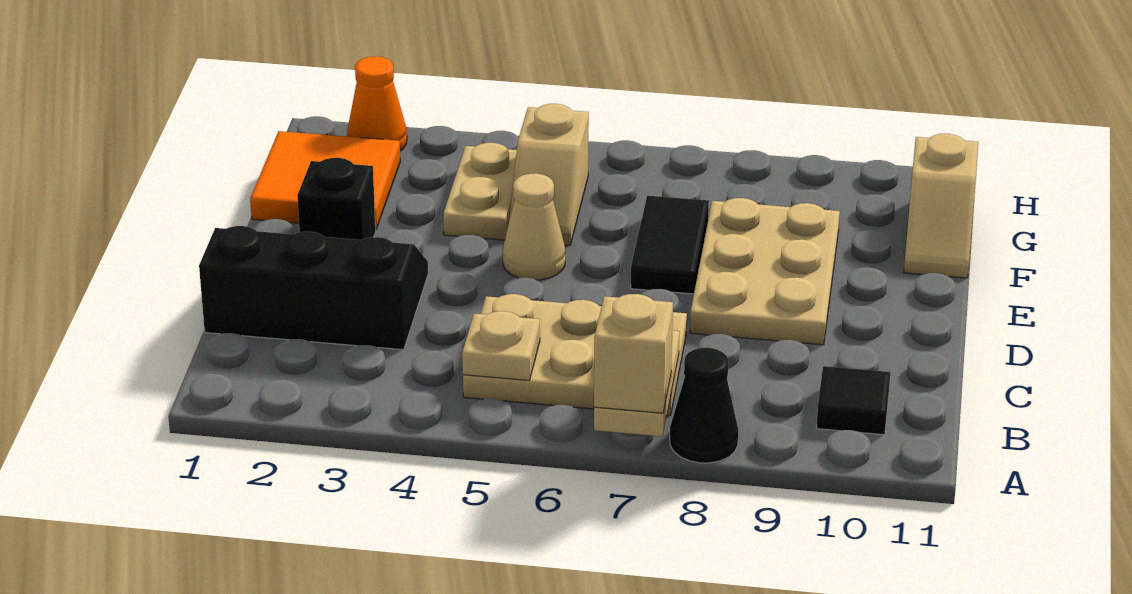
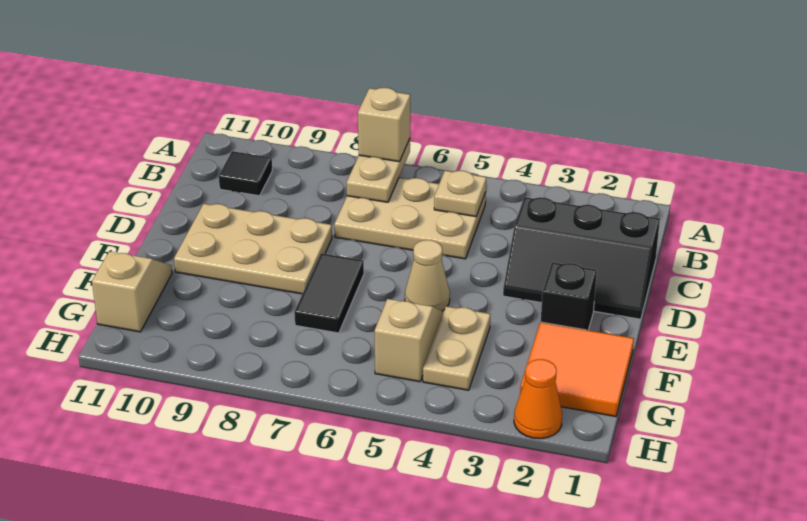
black cone A8 level 1 -> none
tan plate D8:F9 level 1 -> tan plate D8:E10 level 1

